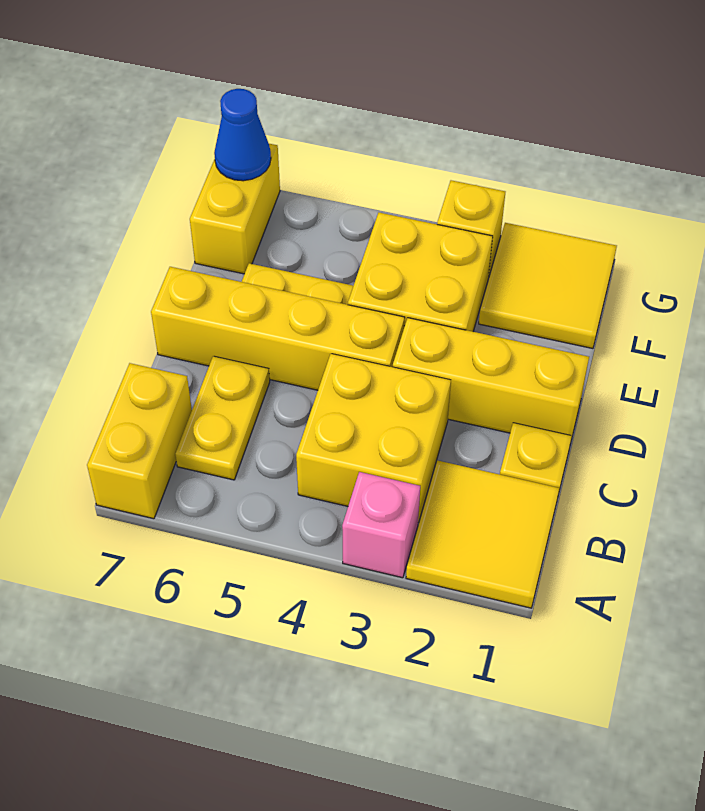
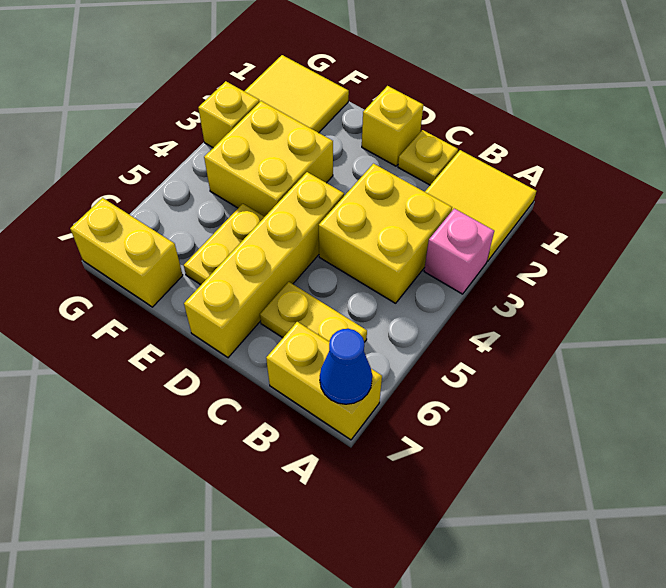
yellow brick D1:D3 level 1 -> yellow brick D1 level 1
blue cone G7 level 2 -> blue cone A7 level 2

